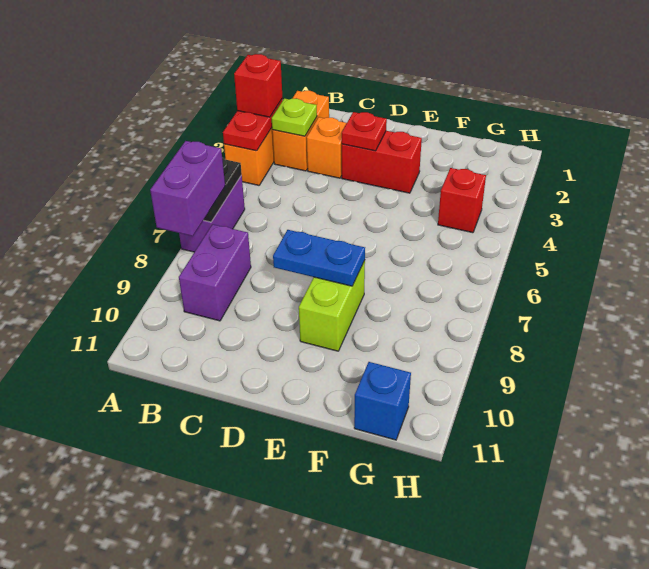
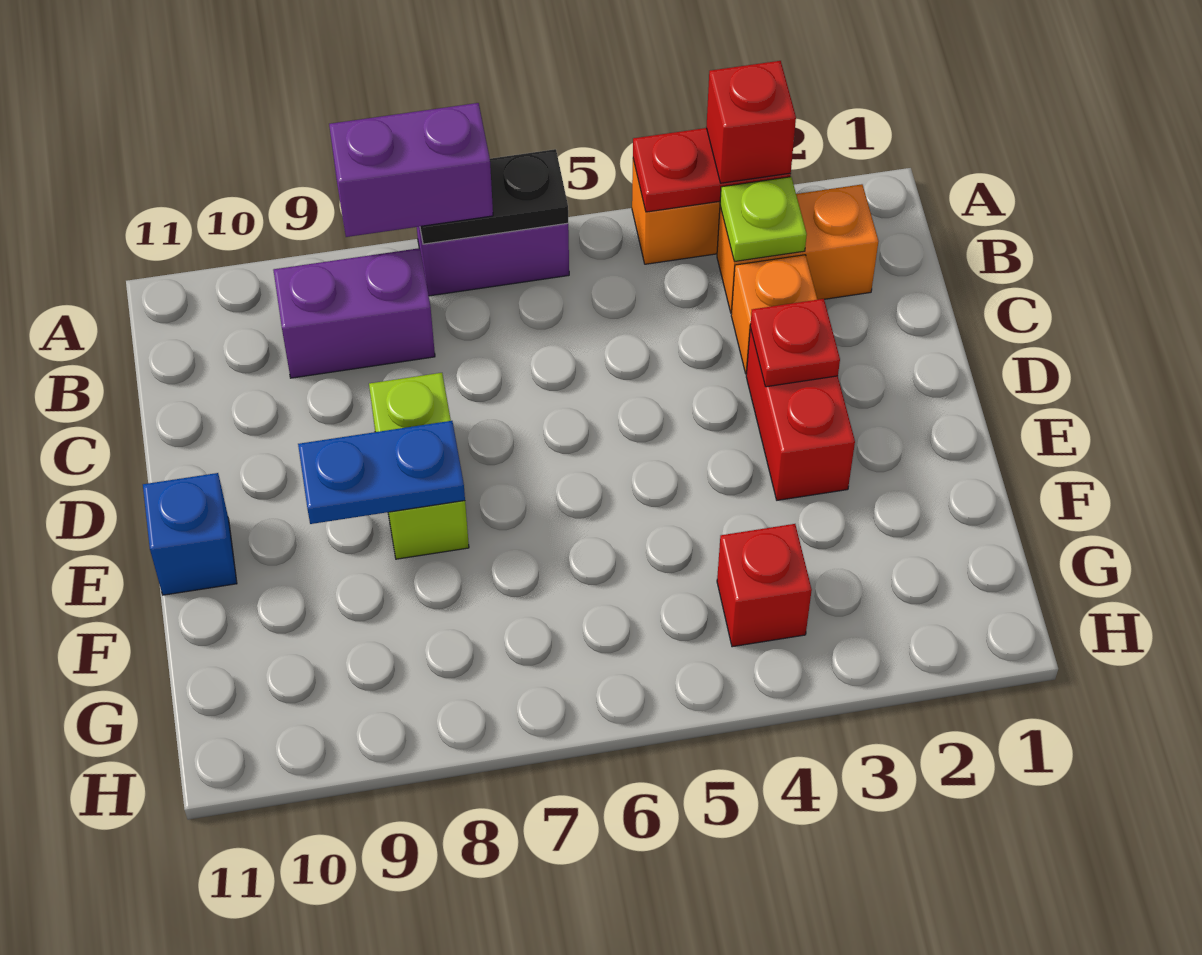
blue plate D8:E8 level 2 -> blue plate E8:E9 level 2
lime brick E8:E9 level 1 -> lime brick D8:E8 level 1
blue brick G11 level 1 -> blue brick E11 level 1

